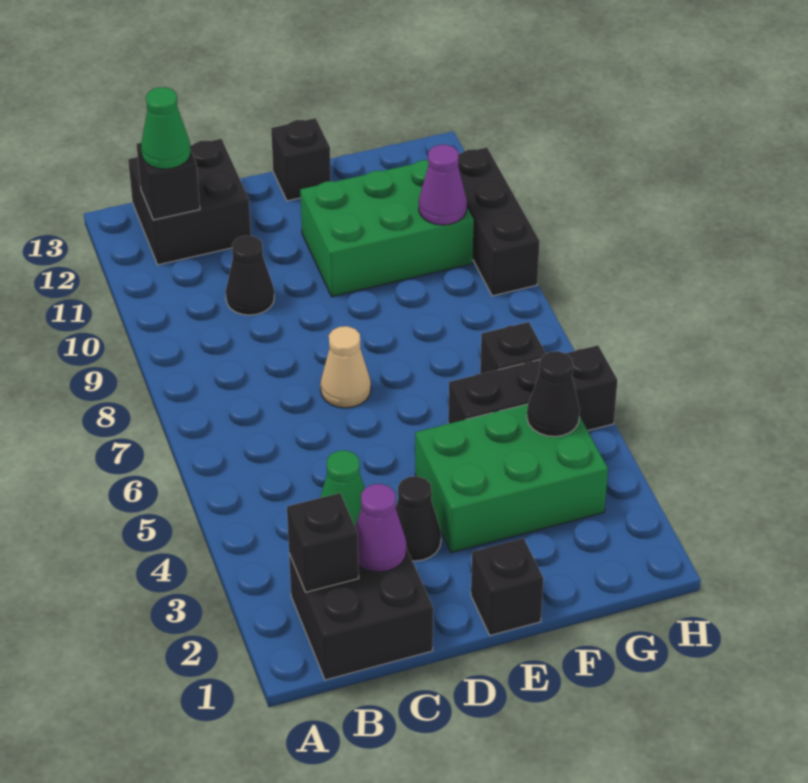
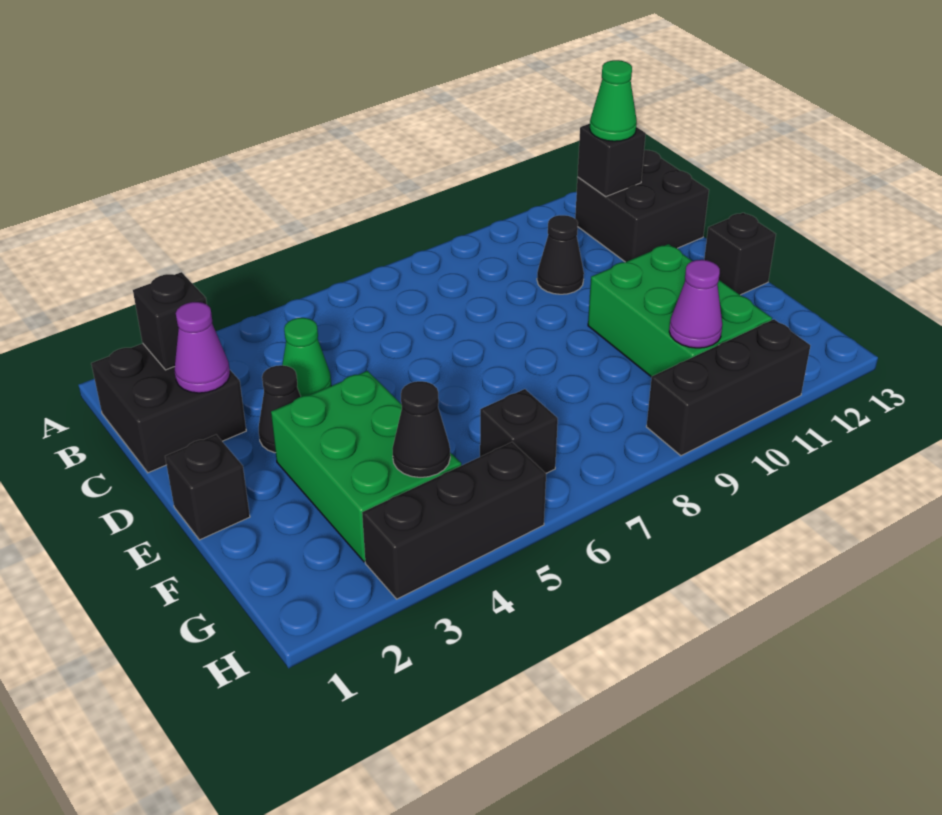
tan cone D7 level 1 -> none
black brick F5:H5 level 1 -> black brick H3:H5 level 1

